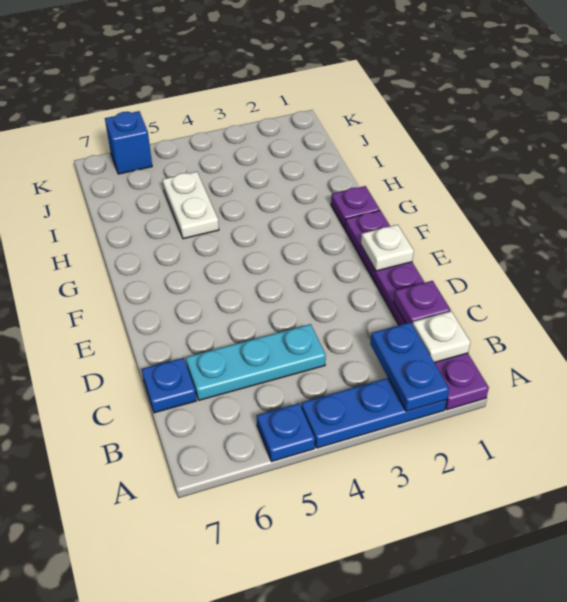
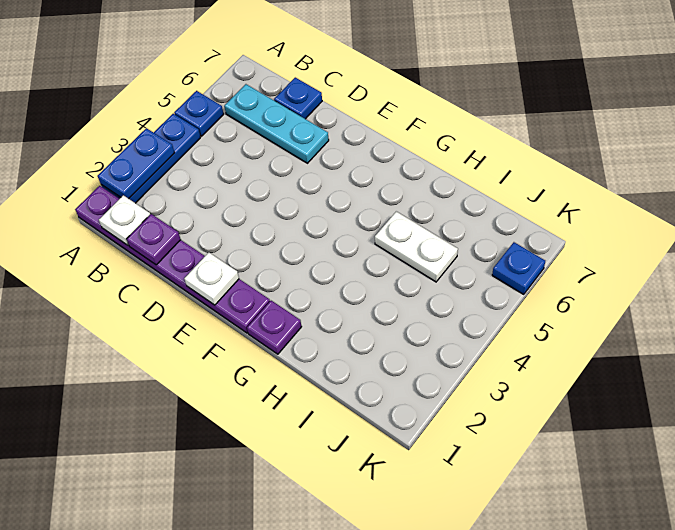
blue plate A2:B2 level 2 -> blue plate A2:A3 level 2
cyan plate C4:C6 level 1 -> cyan plate B6:D6 level 1
blue brick K6 level 1 -> blue plate K6 level 1

